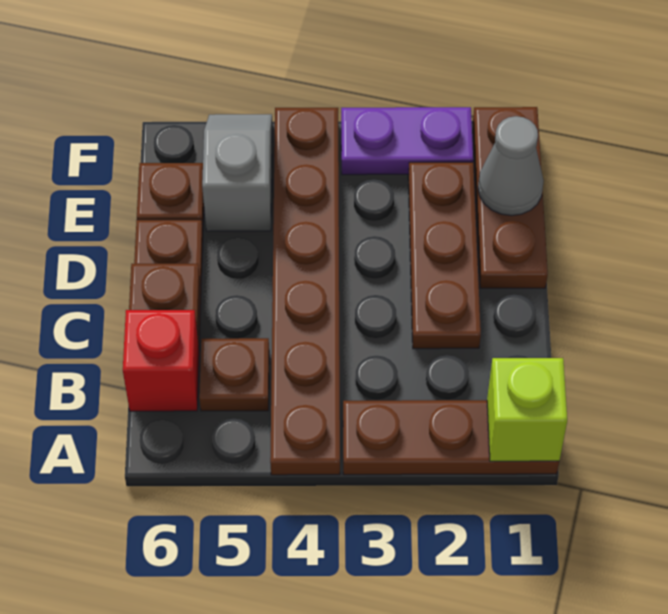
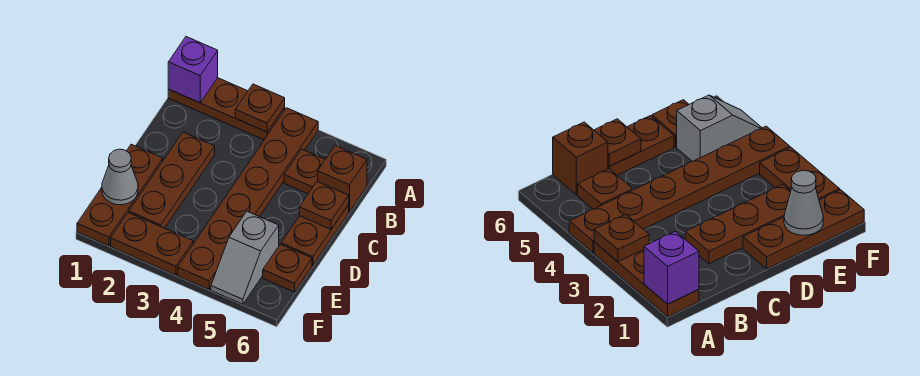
lime brick A1 level 2 -> purple brick A1 level 2
none -> brown plate A3 level 2
red brick B6 level 1 -> brown brick B6 level 1
purple plate F2:F3 level 1 -> brown plate F2:F3 level 1

